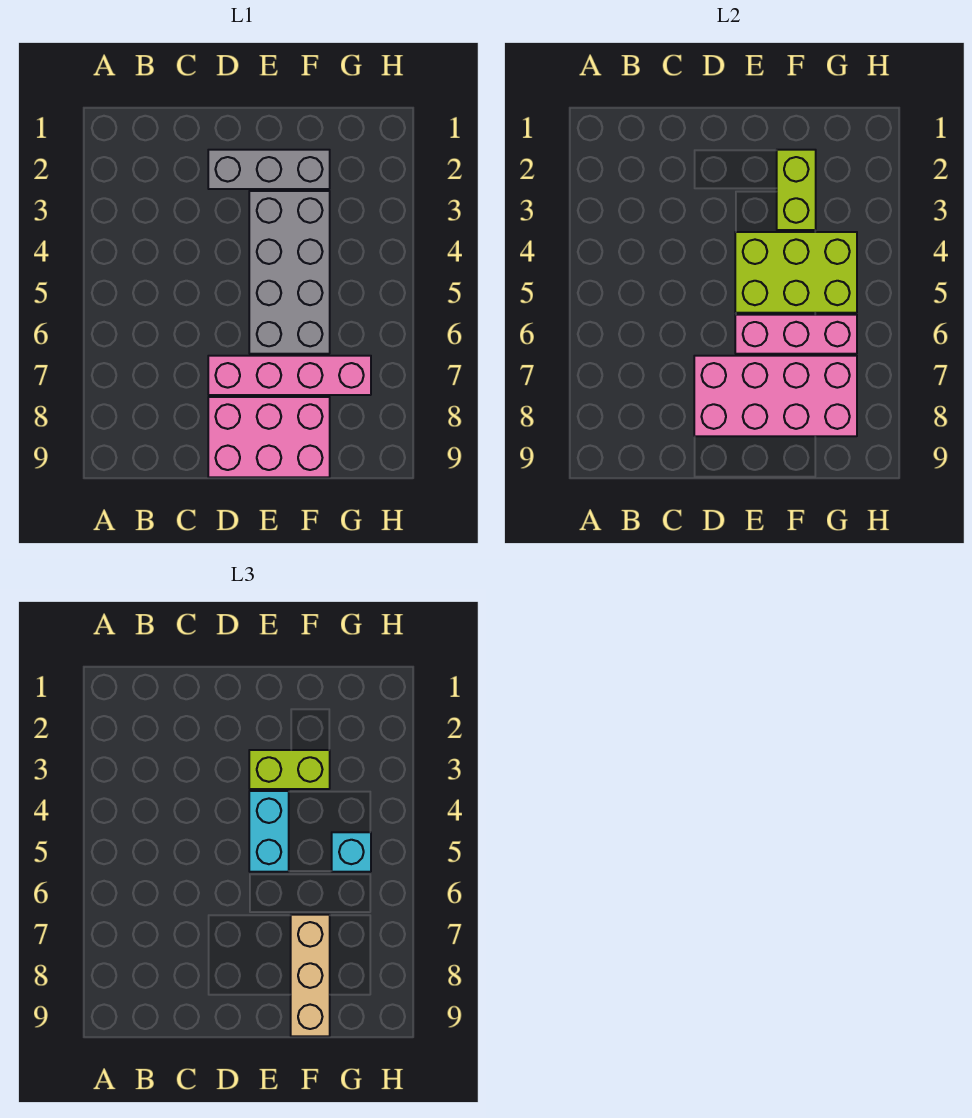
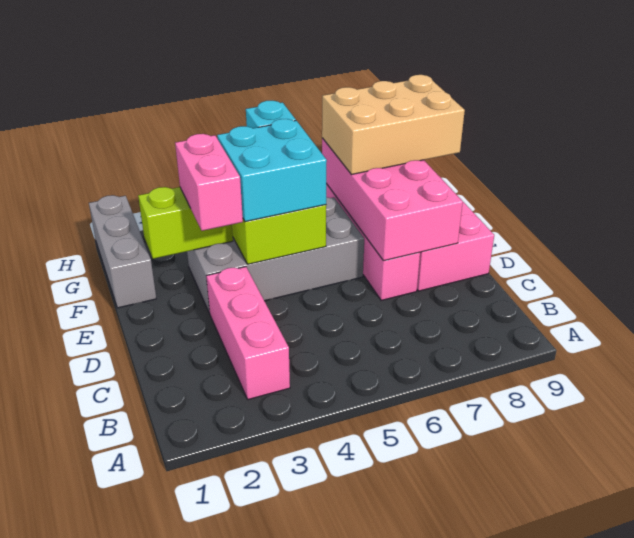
grey brick D2:F2 level 1 -> grey brick F1:H1 level 1
lime brick E3:F3 level 3 -> pink brick E3:F3 level 3
cyan brick E4:E5 level 3 -> cyan brick E4:F5 level 3
pink brick E6:G6 level 2 -> pink brick B3:D3 level 1
tan brick F7:F9 level 3 -> tan brick F7:G9 level 3

